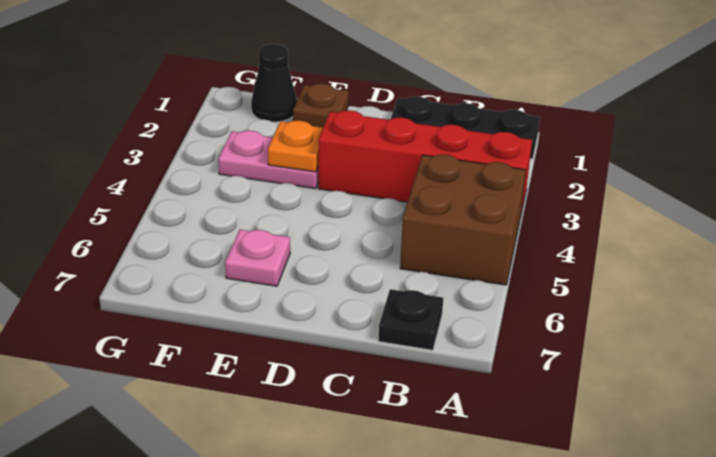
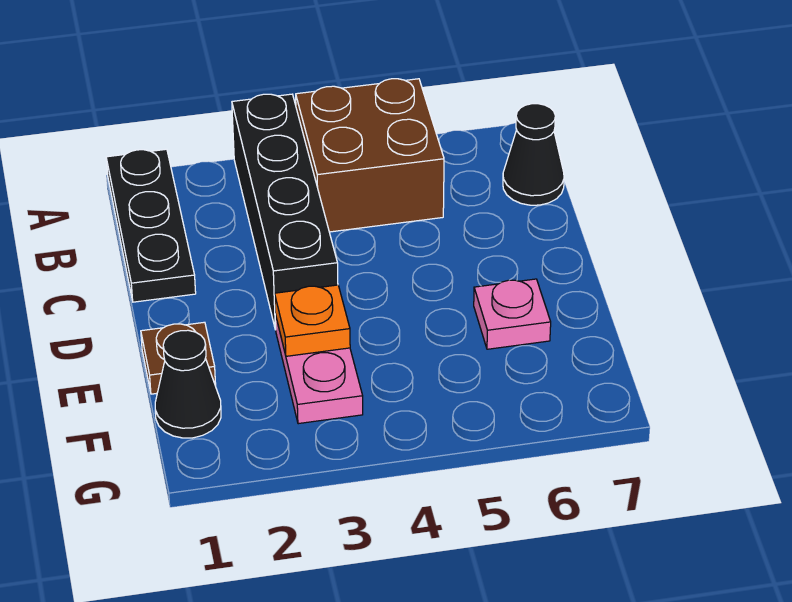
red brick A3:D3 level 1 -> black brick A3:D3 level 1
black plate B7 level 1 -> black cone B7 level 1

